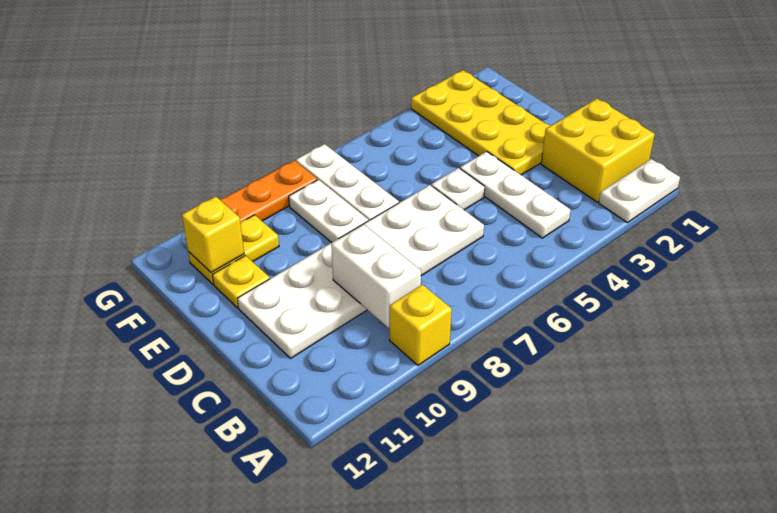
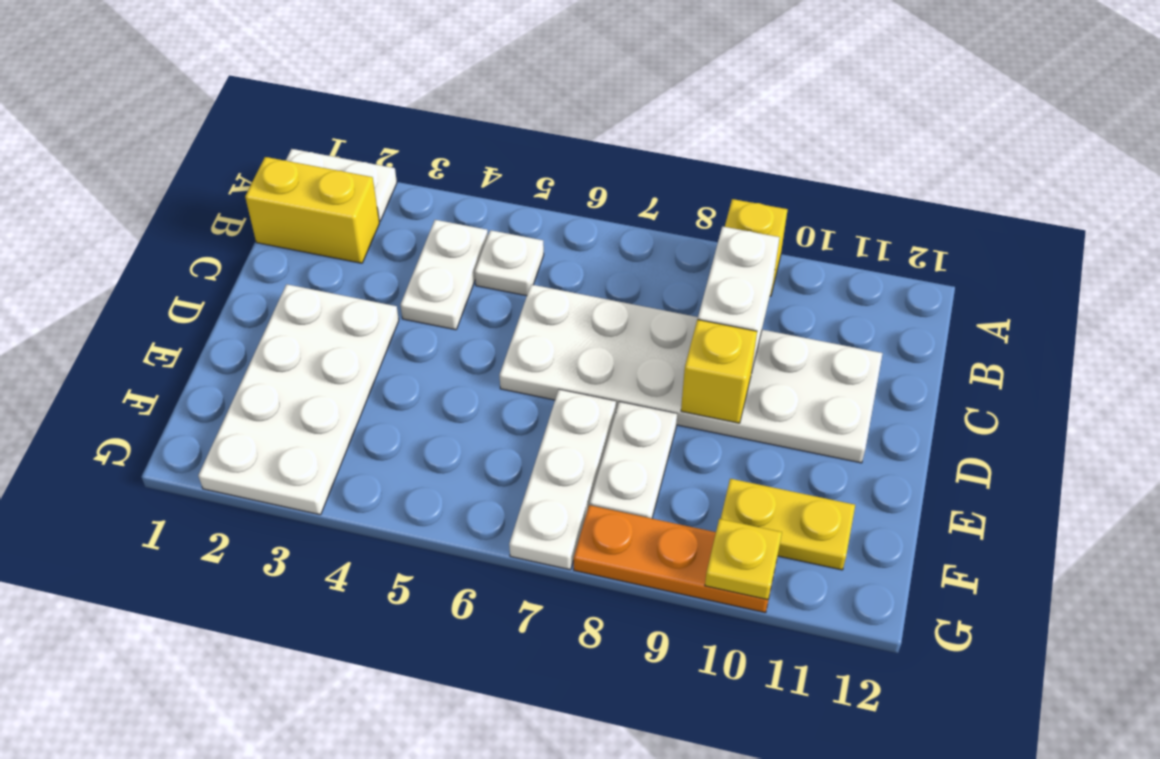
yellow brick B1:C2 level 1 -> yellow brick B1:B2 level 1
white plate B4:D4 level 1 -> white plate B4:C4 level 1
yellow plate D2:G3 level 1 -> white plate D2:G3 level 1
white plate D5 level 1 -> white plate B5 level 1
yellow plate E11 level 1 -> yellow plate G10 level 2
yellow brick F11 level 2 -> yellow brick D9 level 2

